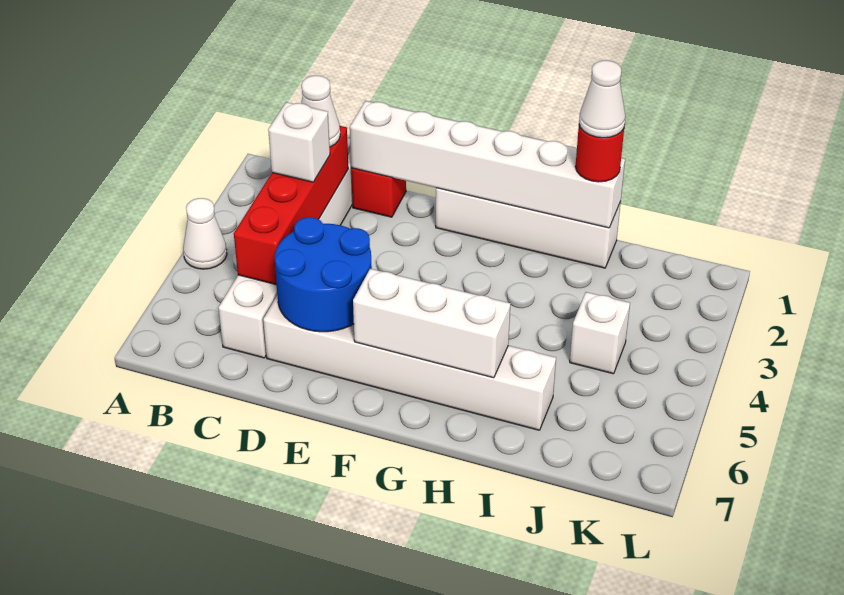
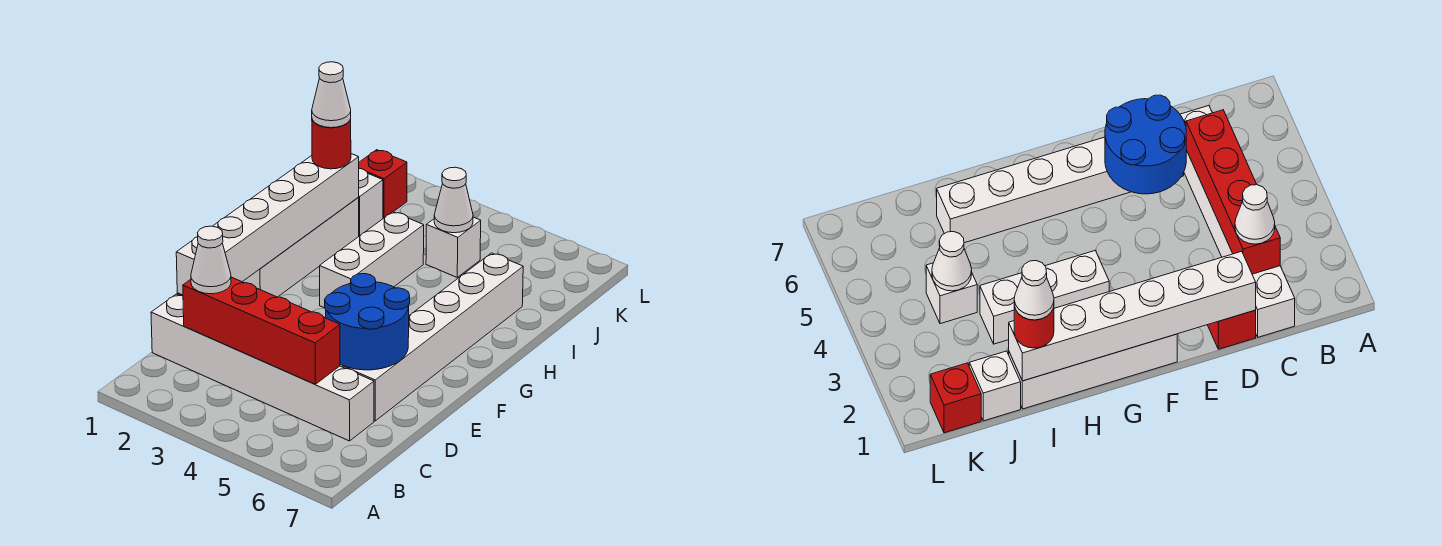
white cone A4 level 1 -> white cone J4 level 2
white brick C3 level 3 -> white brick J1 level 1
white brick F6:H6 level 2 -> white brick G3:I3 level 1
none -> red brick K1 level 1

